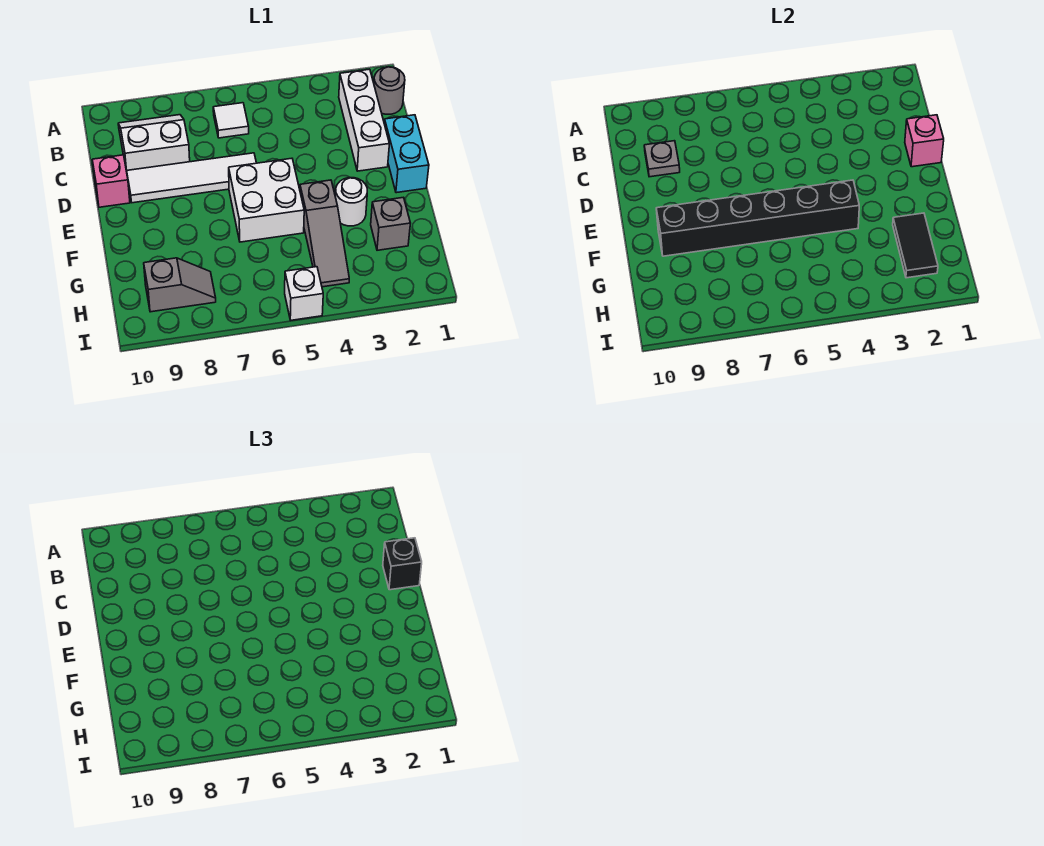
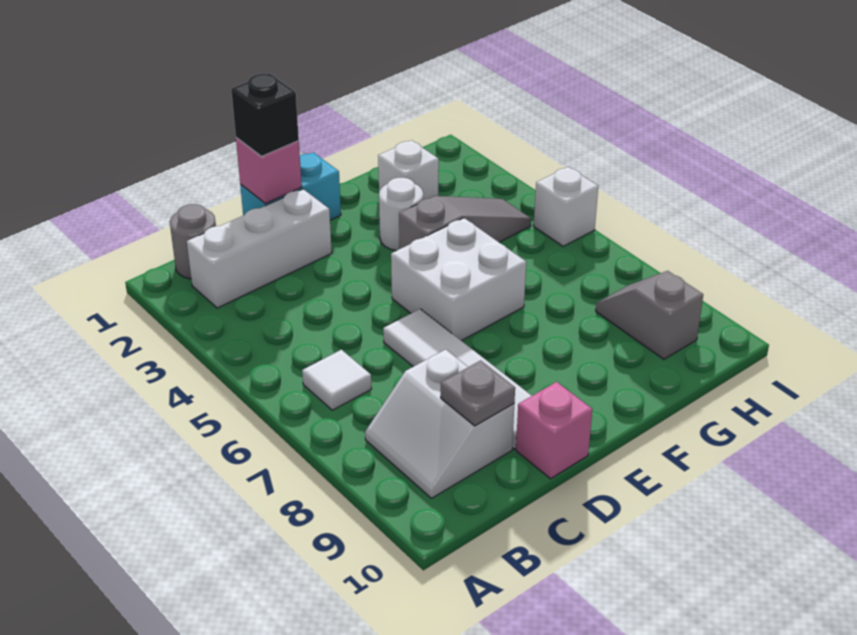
black brick F4:F9 level 2 -> none
grey brick G2 level 1 -> white brick G2 level 1
black tile G2:H2 level 2 -> none

